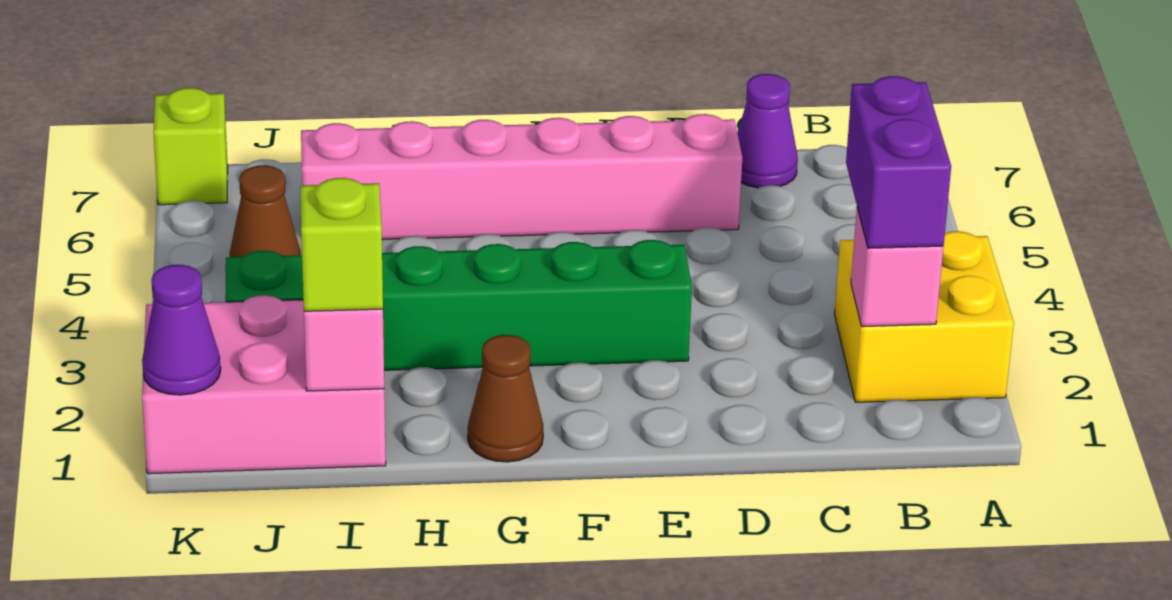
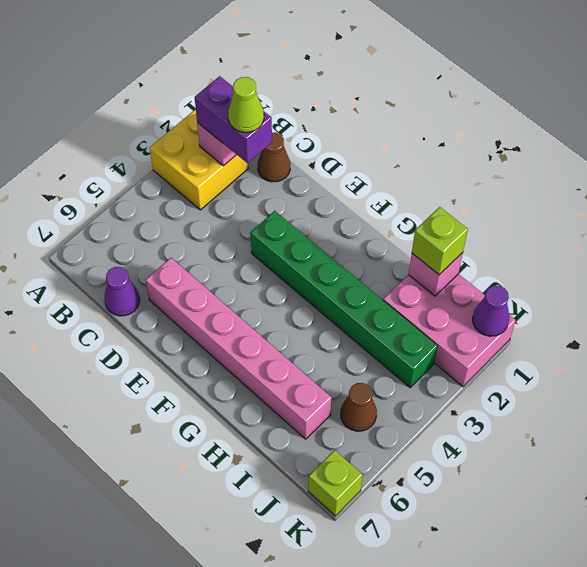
purple brick B2:B3 level 3 -> purple brick B2:C2 level 3
none -> lime cone C2 level 4
brown cone G1 level 1 -> brown cone C1 level 1

